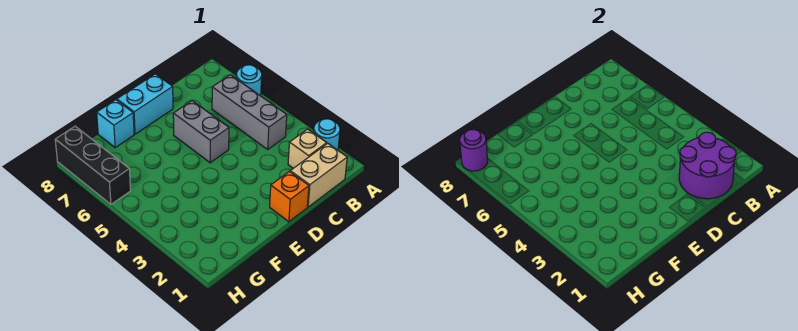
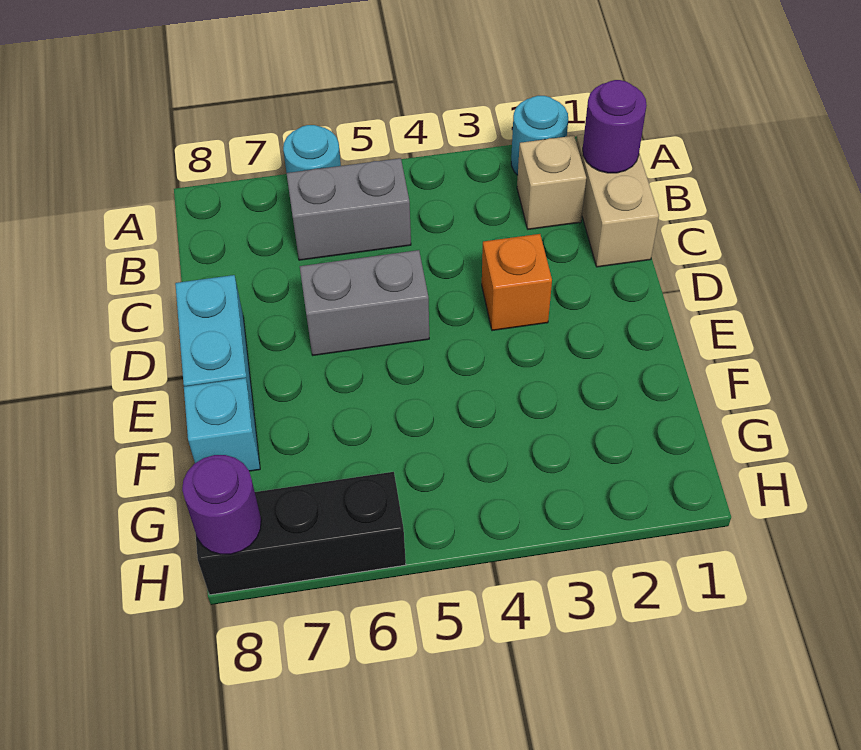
purple round brick B1:C2 level 2 -> purple round brick B1 level 2
grey brick B4:B6 level 1 -> grey brick B5:B6 level 1
orange brick D1 level 1 -> orange brick D3 level 1

